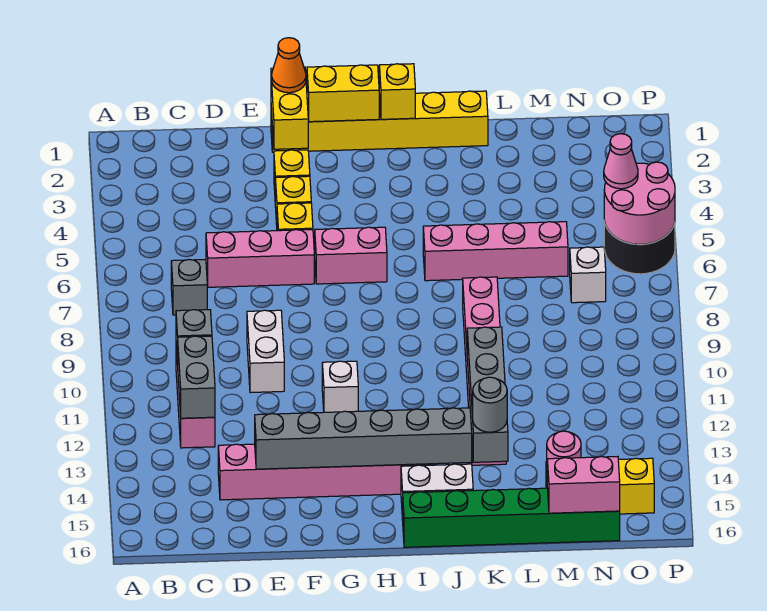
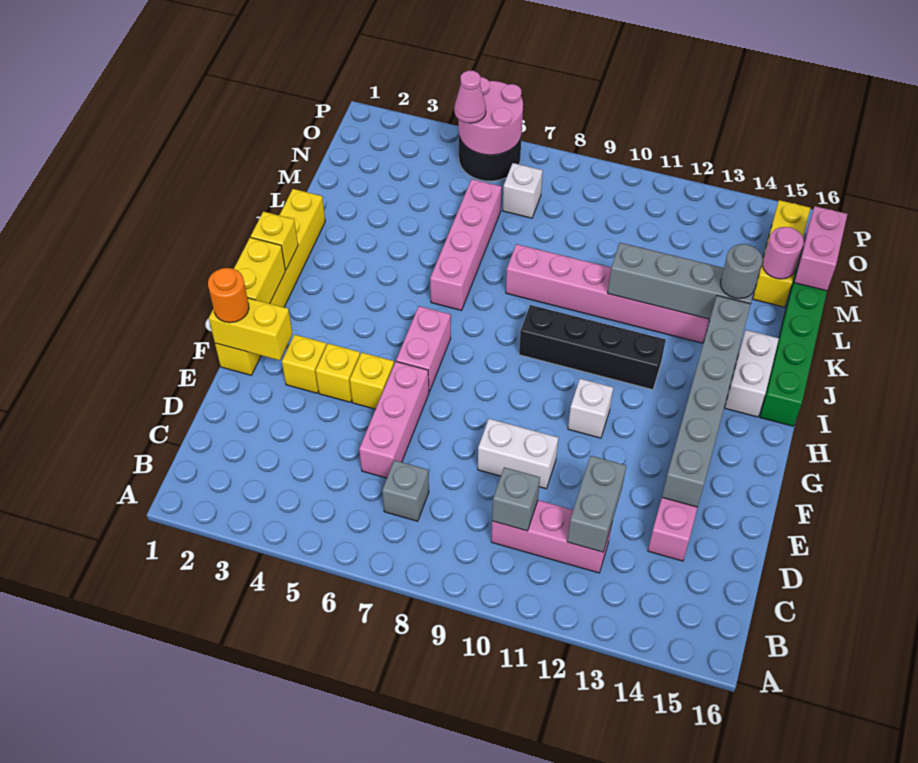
grey brick C11:C12 level 2 -> grey brick C12:D12 level 2
orange cone F1 level 3 -> orange round brick F1 level 3
none -> black brick I9:I12 level 1

